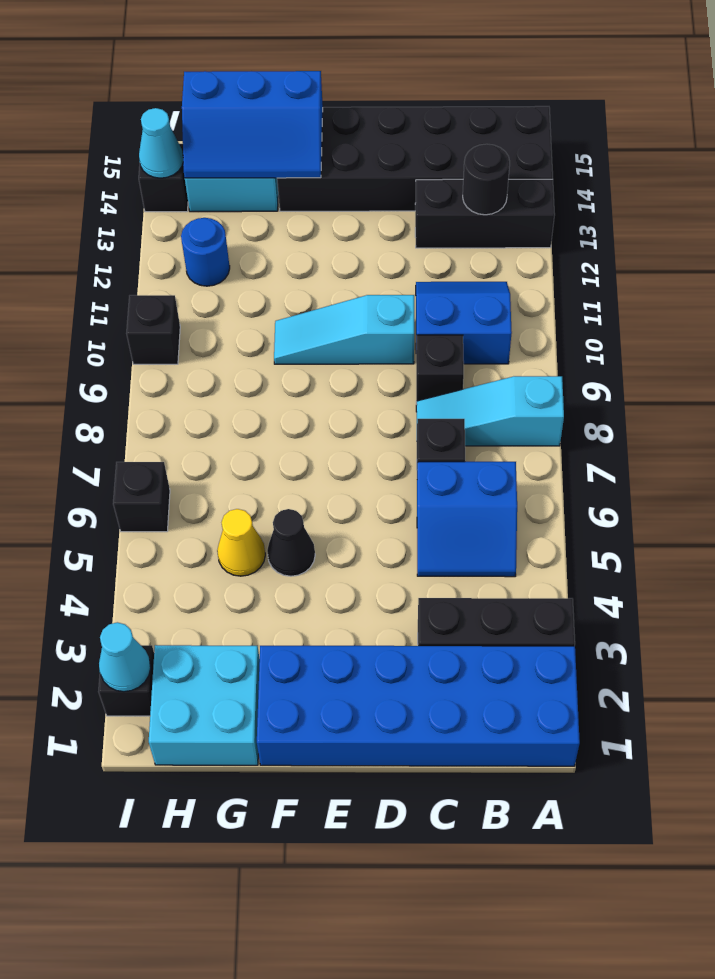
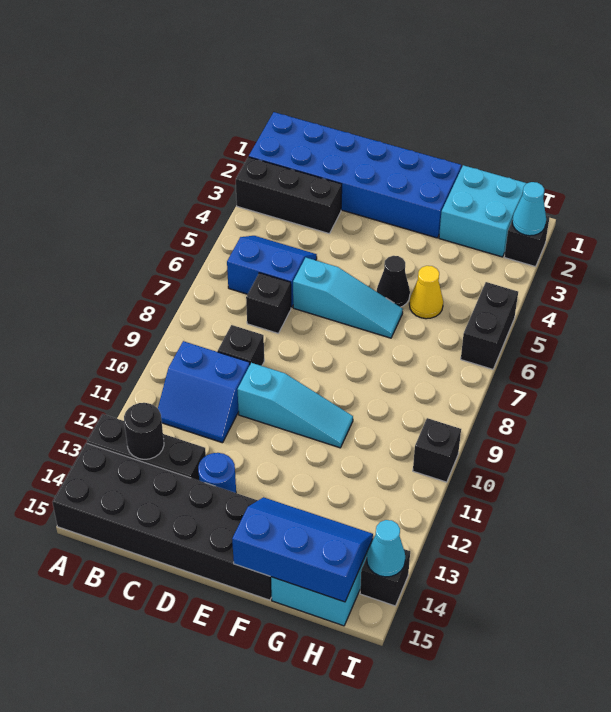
cyan slope A8:C8 level 1 top A -> cyan slope D6:F6 level 1 top D
blue round brick H12 level 1 -> blue round brick D13 level 1
black brick I6 level 1 -> black brick I5:I6 level 1

